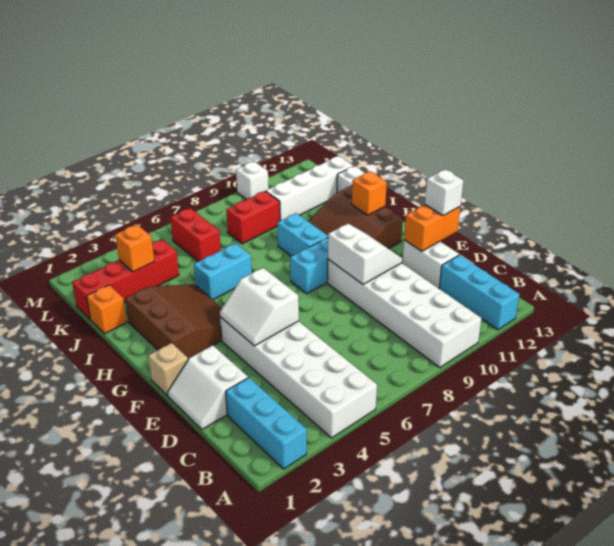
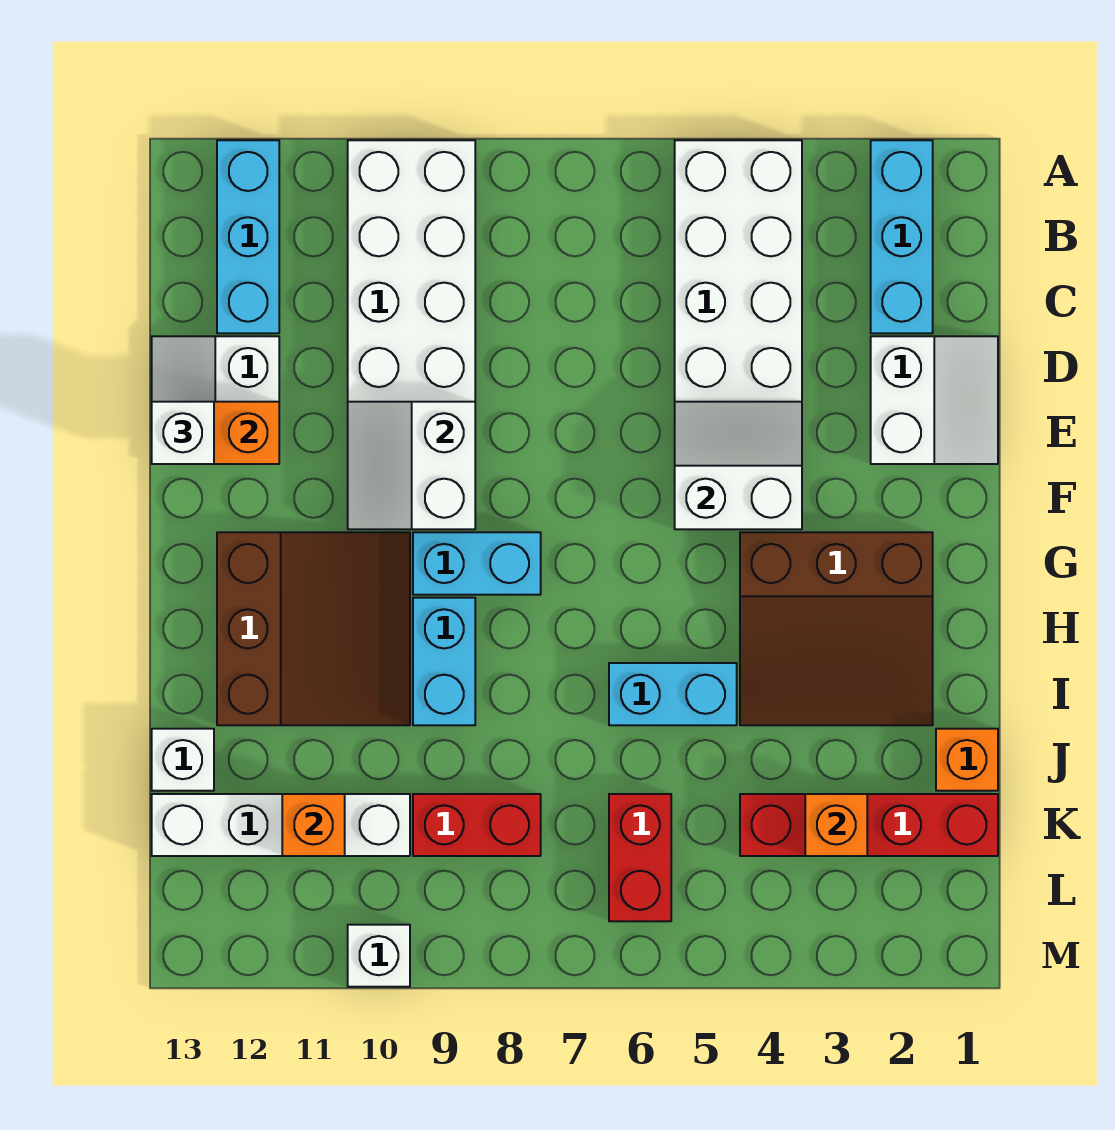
white slope E4:F5 level 2 top 5 -> white slope E4:F5 level 2 top F
tan brick F1 level 1 -> none
brown slope G2:I4 level 1 top 2 -> brown slope G2:I4 level 1 top G
orange brick H12 level 2 -> orange brick K11 level 2

